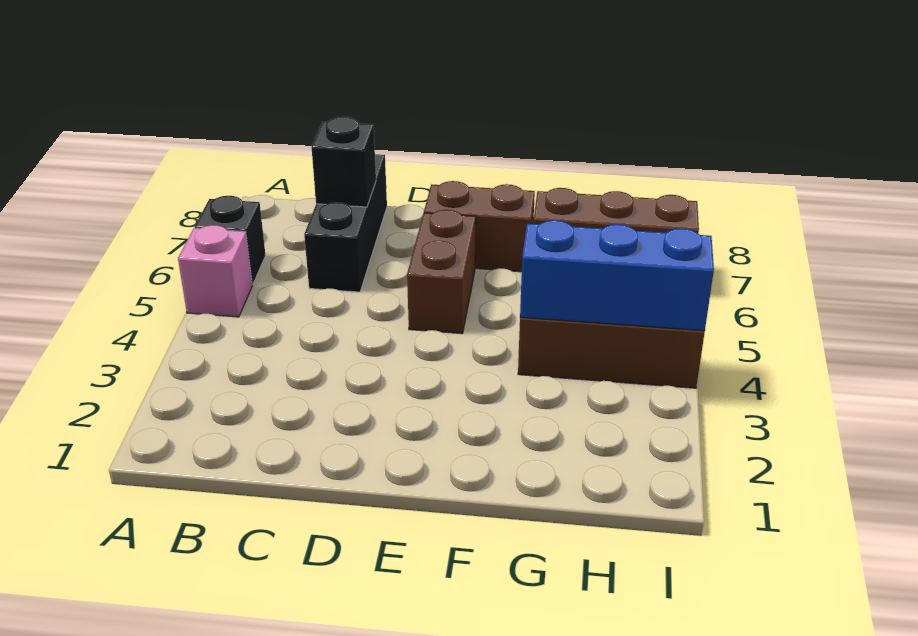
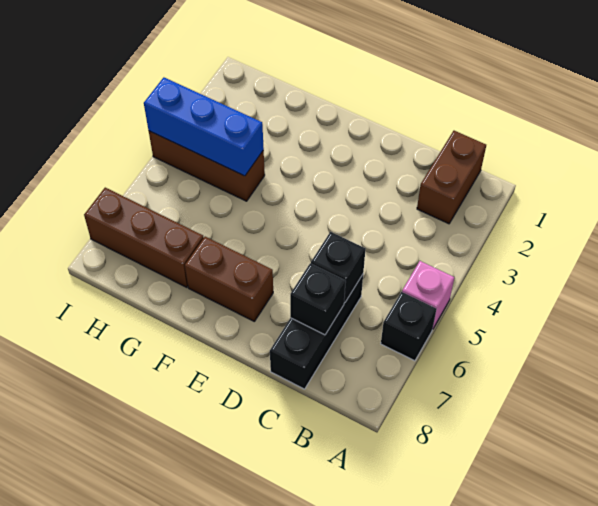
none -> black brick C6 level 2
brown brick E5:E6 level 1 -> brown brick B1:B2 level 1

